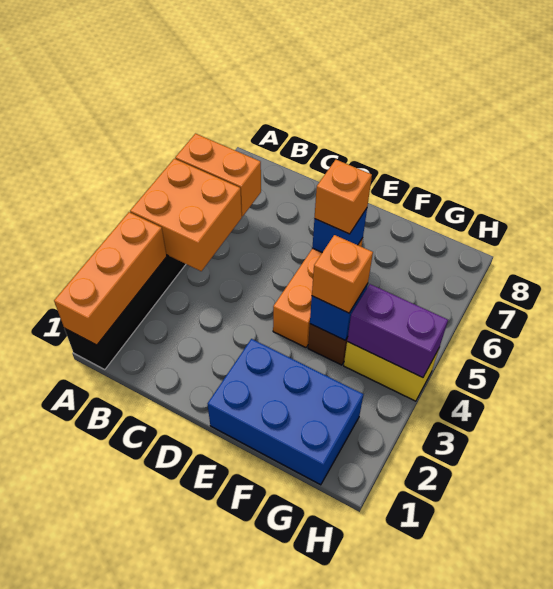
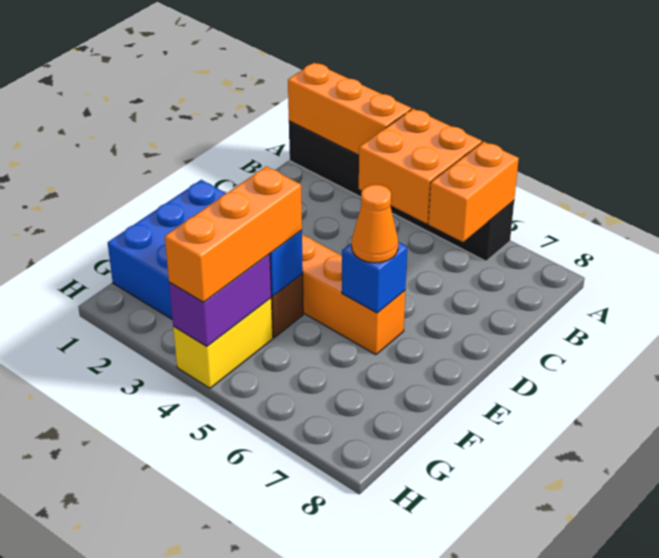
orange brick E6 level 3 -> orange cone E6 level 3
orange brick F4 level 3 -> orange brick F4:H4 level 3

